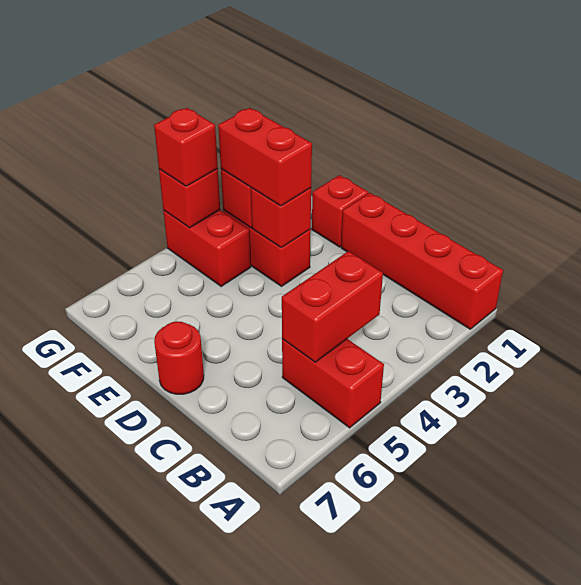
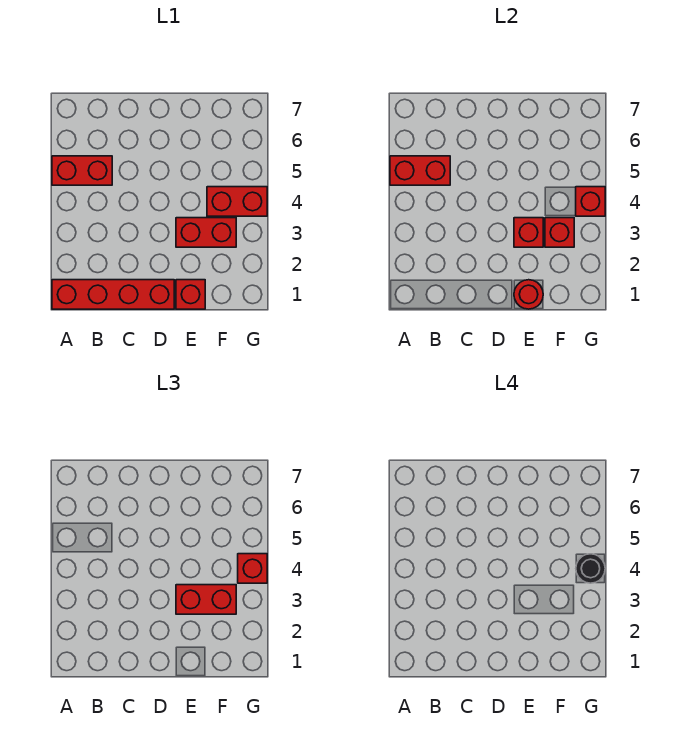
red brick B4:B5 level 2 -> red brick A5:B5 level 2
red round brick D7 level 1 -> red round brick E1 level 2
none -> black round brick G4 level 4

